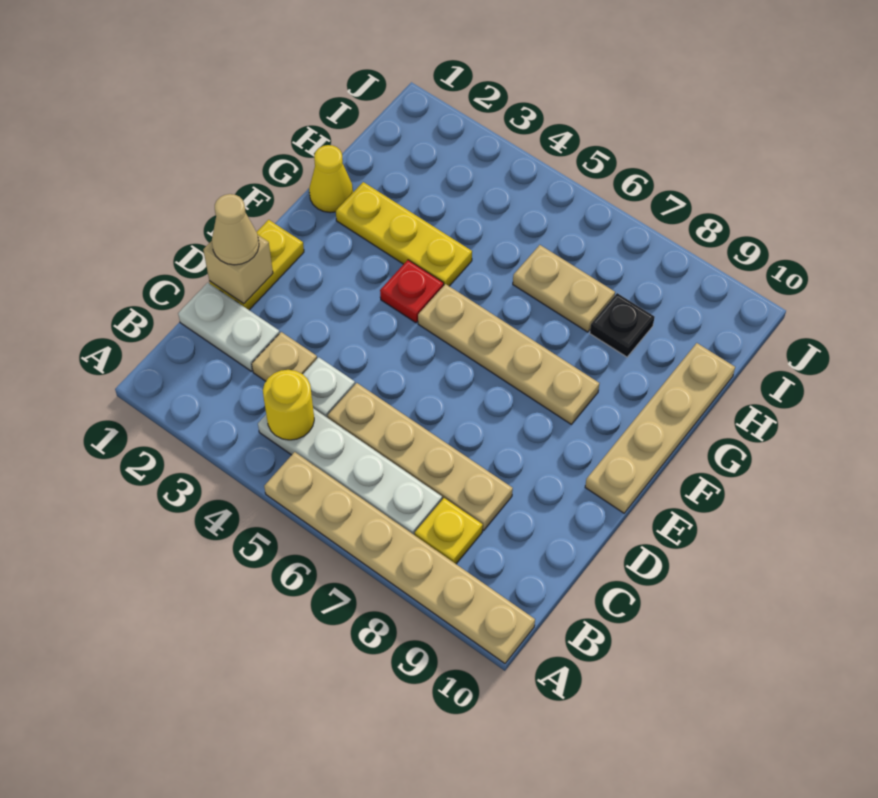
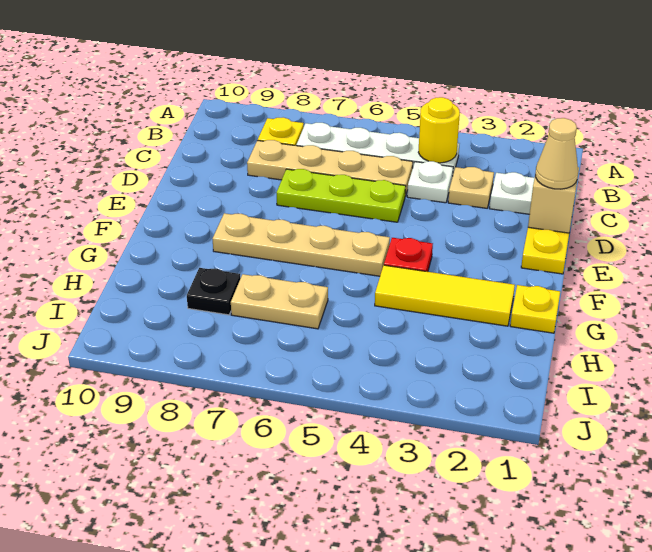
tan plate A5:A10 level 1 -> none
none -> lime plate D5:D7 level 1
tan plate E10:H10 level 1 -> none
yellow cone G1 level 1 -> yellow plate G1 level 1
yellow plate G2:G4 level 1 -> yellow tile G2:G4 level 1

